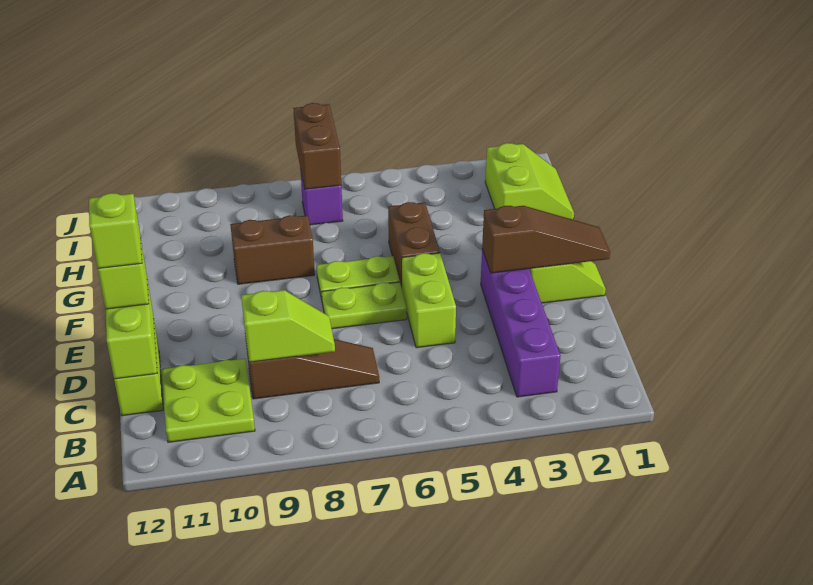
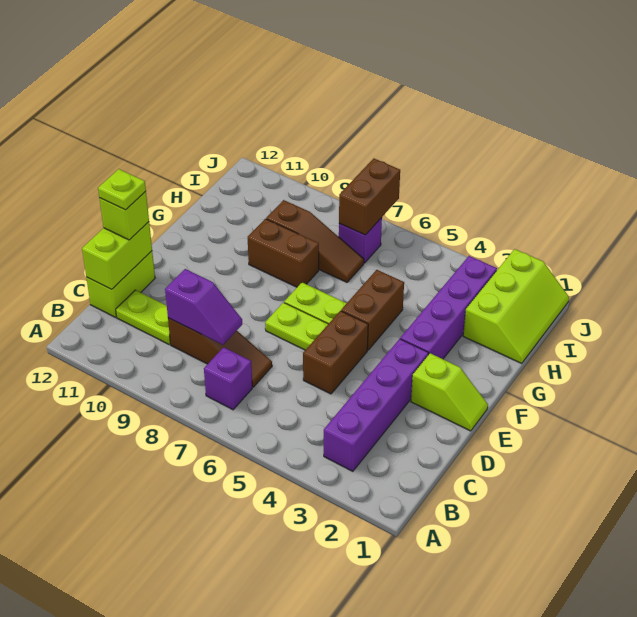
none -> purple brick B7 level 1
lime plate B10:C11 level 1 -> lime plate C10:C11 level 1
lime slope C8:C9 level 2 top 9 -> purple slope C8:C9 level 2 top 9
lime brick D5:E5 level 1 -> brown brick D5:E5 level 1
lime brick D12 level 4 -> lime plate D12 level 4
brown slope E1:E3 level 2 top 3 -> brown slope H7:H9 level 1 top 9
none -> purple brick F3:I3 level 1
lime slope H1:I2 level 1 top 2 -> lime slope H1:J2 level 1 top 2

